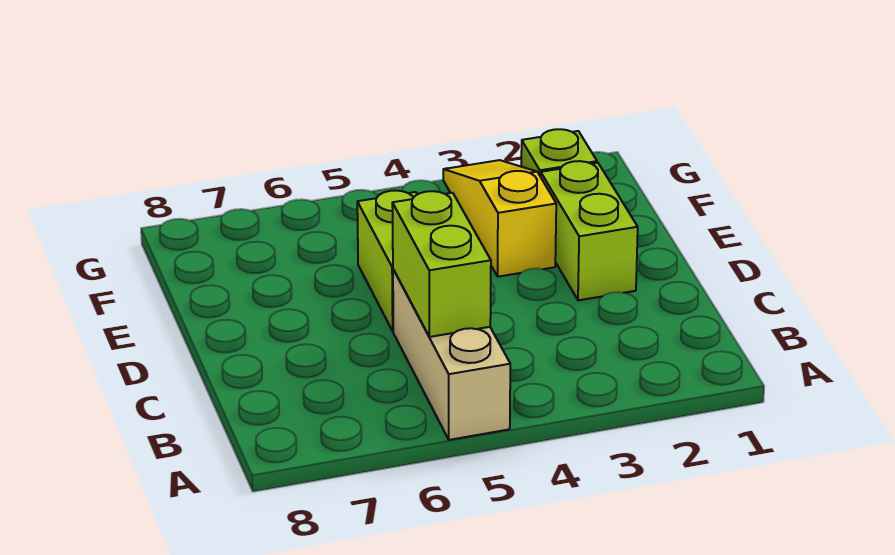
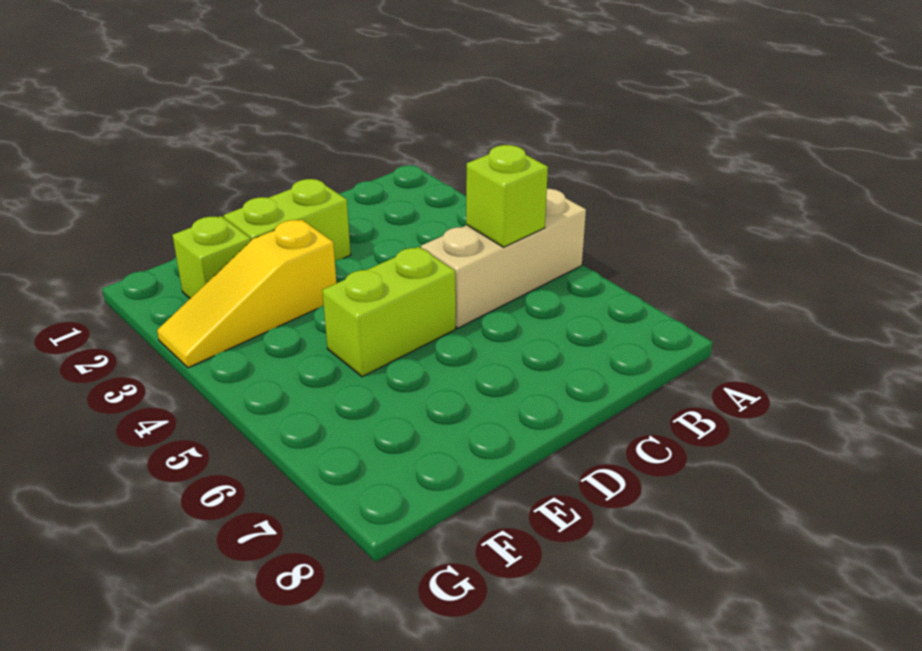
lime brick B5:C5 level 2 -> lime brick B5 level 2

